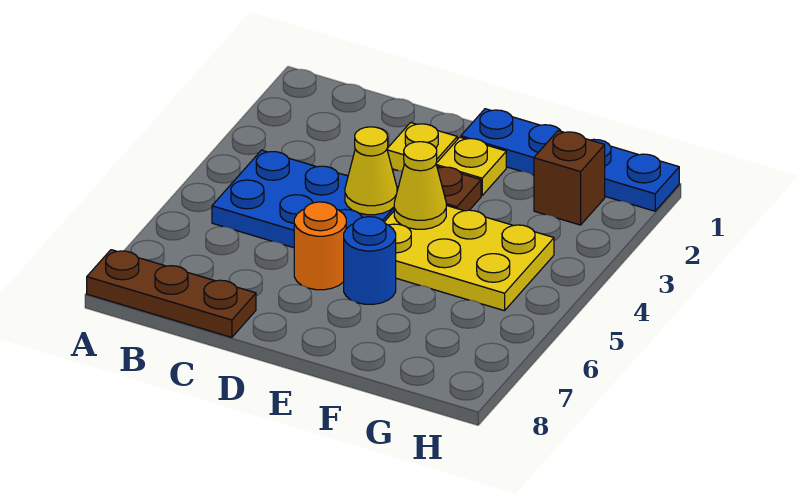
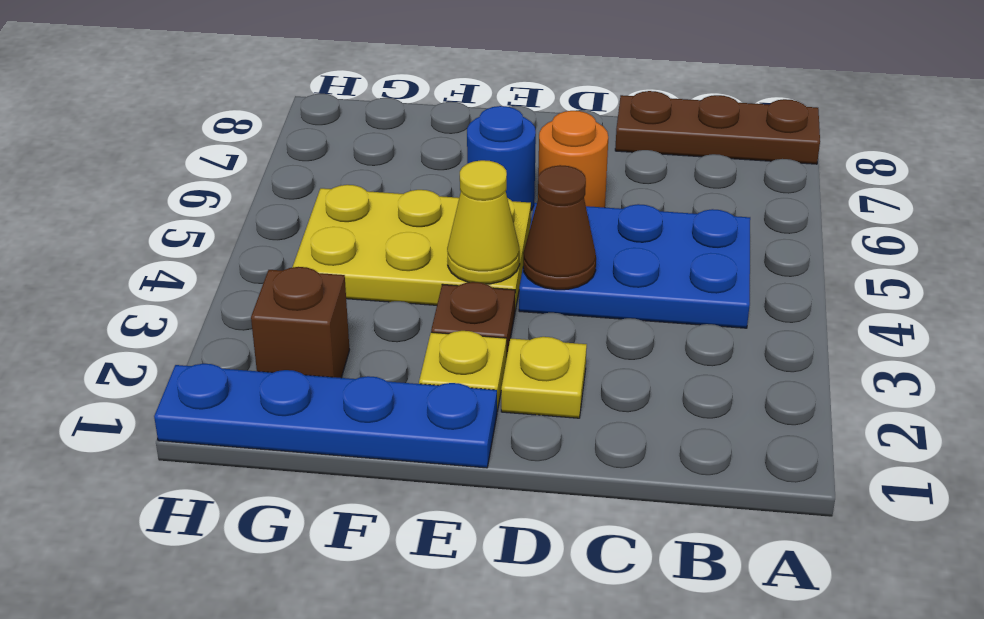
yellow cone D4 level 2 -> brown cone D4 level 2

